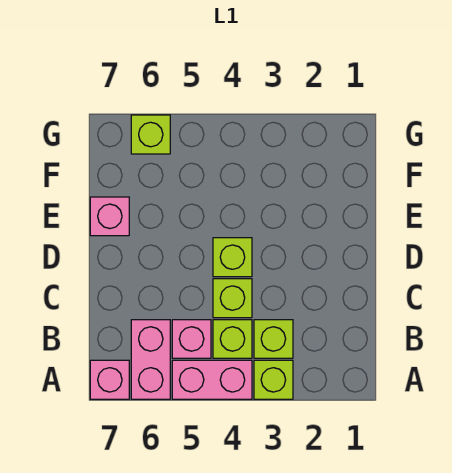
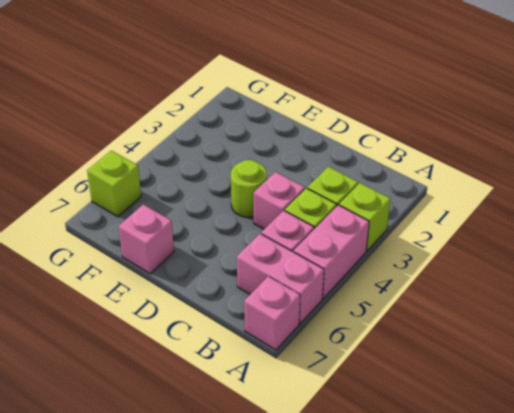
lime brick C4 level 1 -> pink brick C4 level 1
lime brick D4 level 1 -> lime round brick D4 level 1

